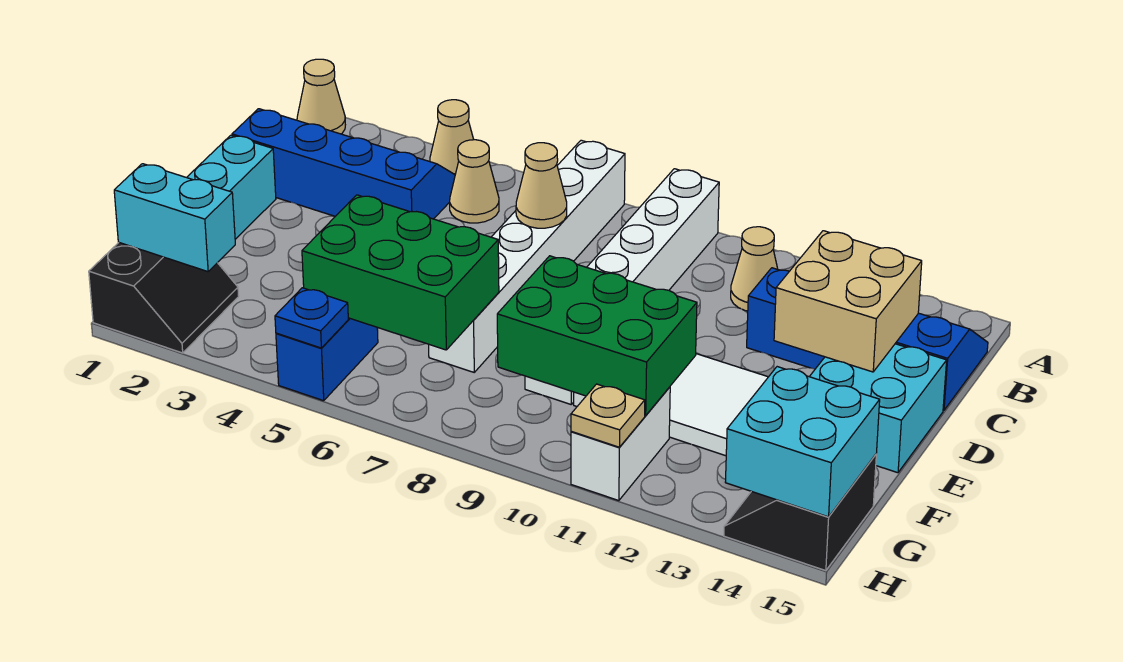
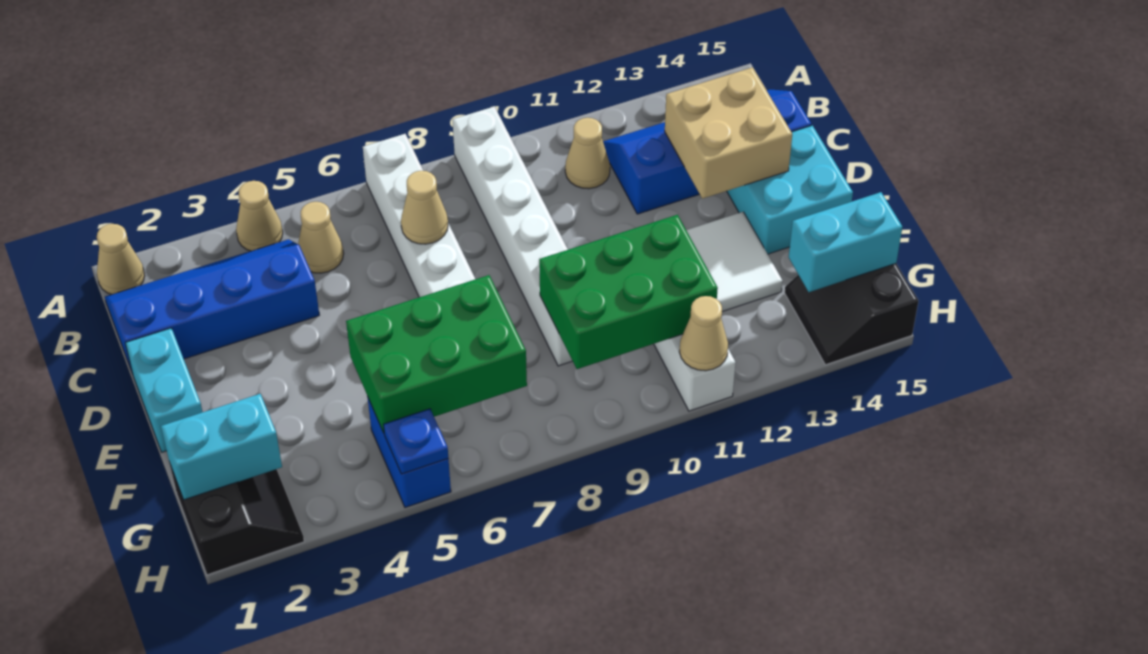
cyan brick G14:H15 level 2 -> cyan brick G14:G15 level 2
tan plate H11 level 2 -> tan cone H11 level 2

